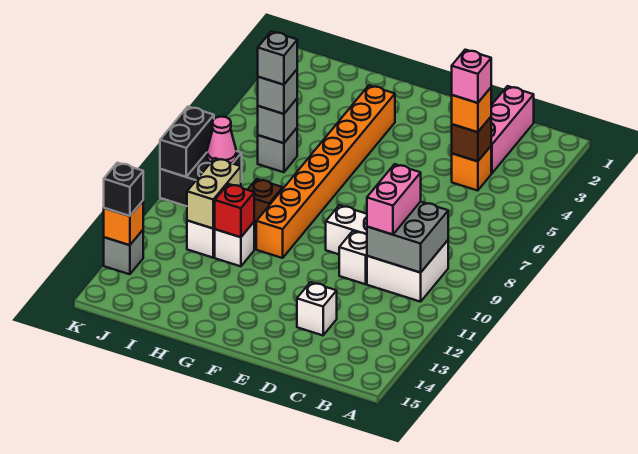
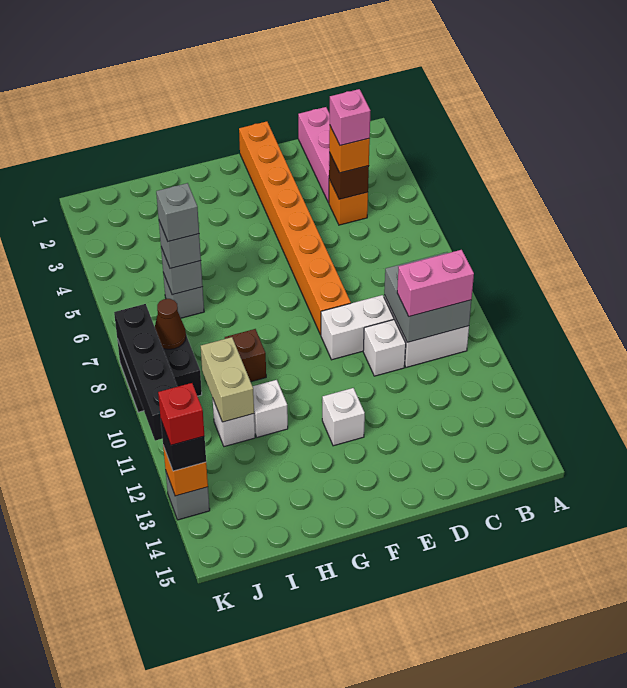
pink brick C9:C10 level 3 -> pink brick B10:C10 level 3
white brick D13 level 1 -> white brick F12 level 1
orange brick G3:G10 level 1 -> orange brick E1:E8 level 1
red brick H11 level 2 -> red brick K13 level 4
pink cone J8 level 2 -> brown cone J8 level 2
black brick K8:K9 level 2 -> black brick K8:K11 level 2

